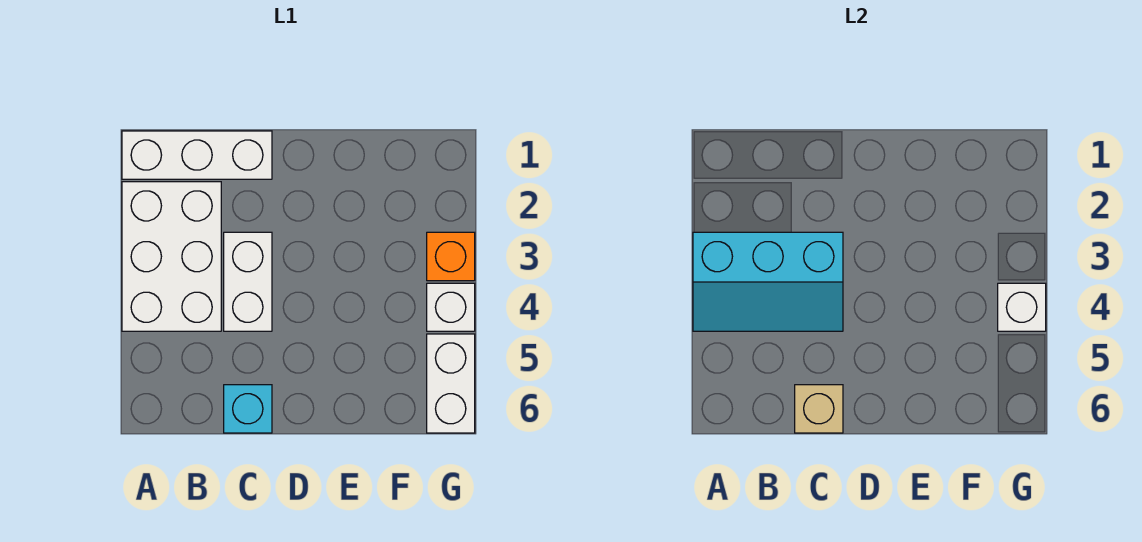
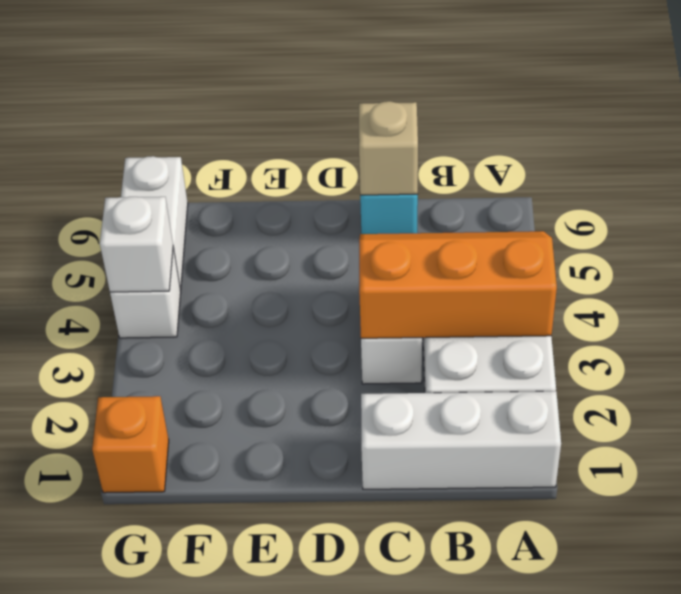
cyan slope A3:C4 level 2 top 3 -> orange slope A3:C4 level 2 top 3
orange brick G3 level 1 -> orange brick G1 level 1

